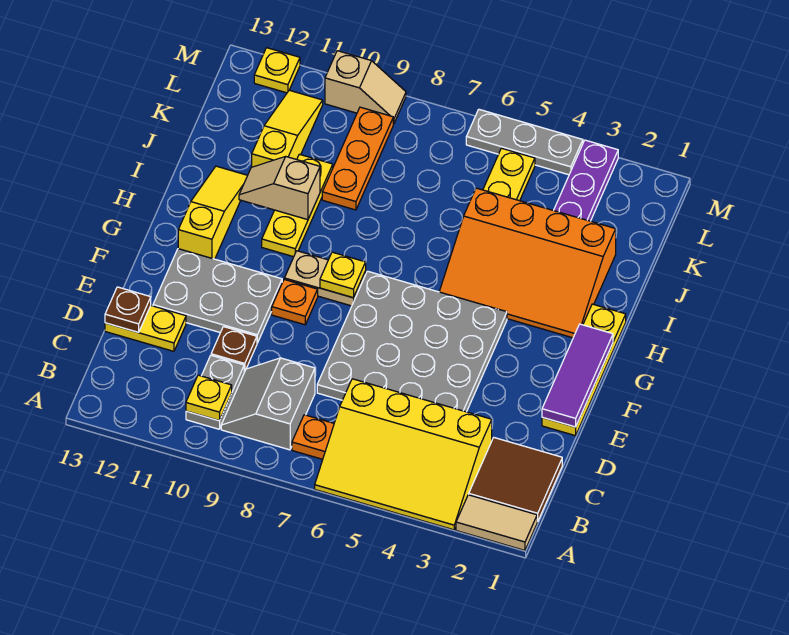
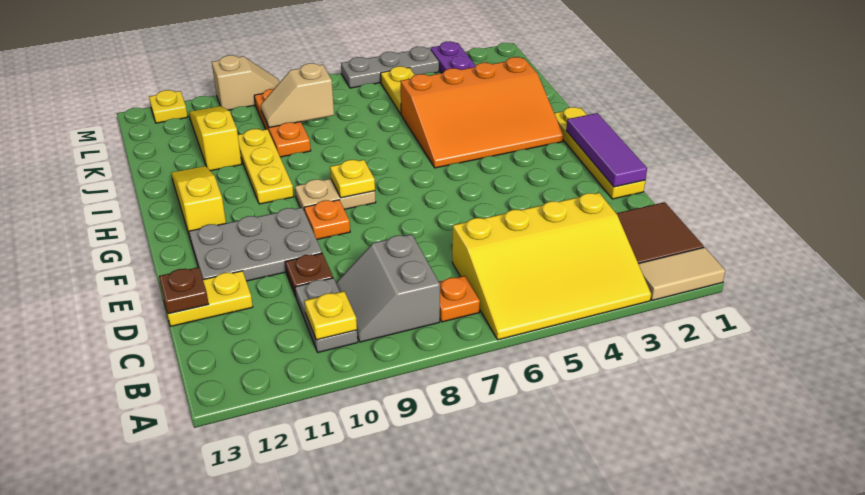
grey plate D4:G7 level 1 -> none
tan slope I10:I11 level 2 top 10 -> tan slope K8:K9 level 2 top 8

